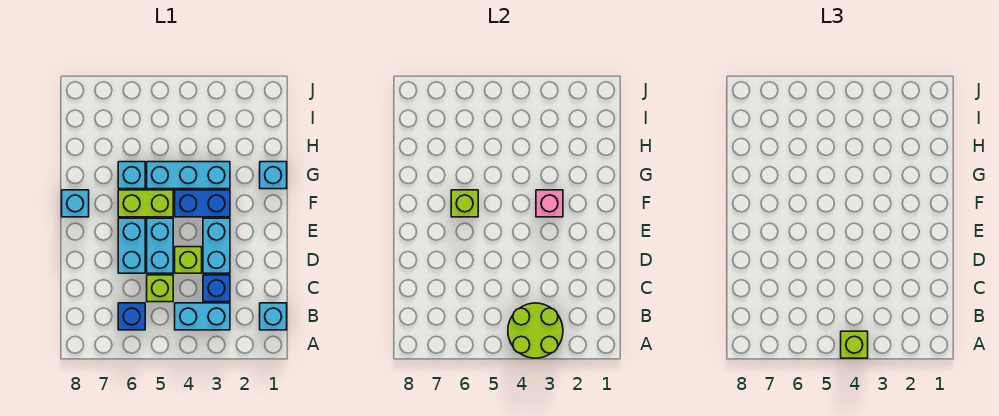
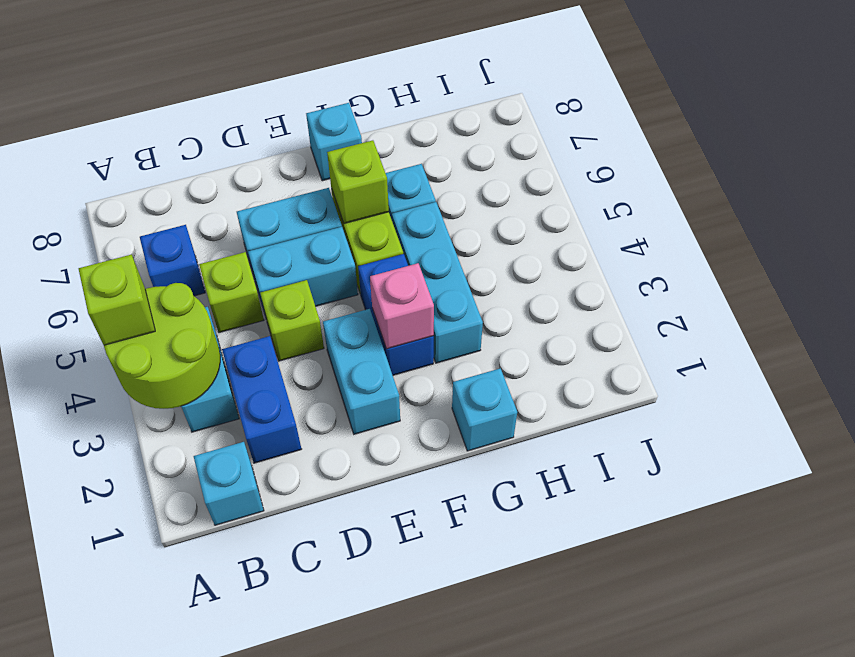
blue brick C3 level 1 -> blue brick C2:C3 level 1
cyan brick D3:E3 level 1 -> cyan brick E2:E3 level 1

